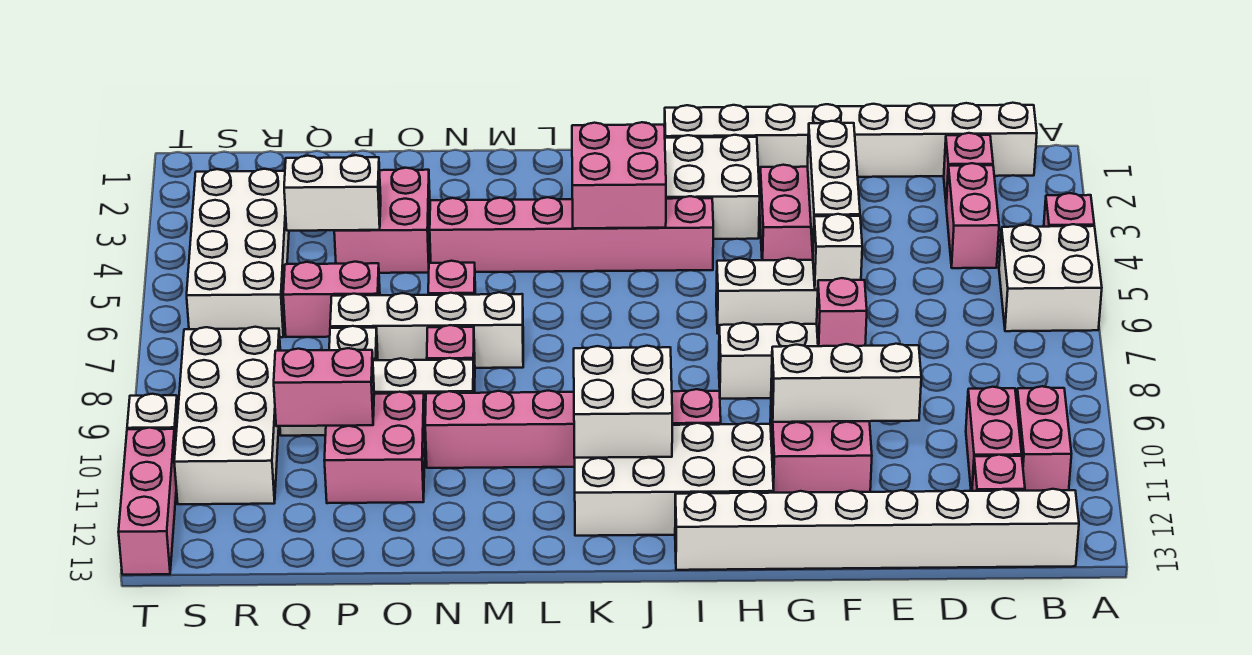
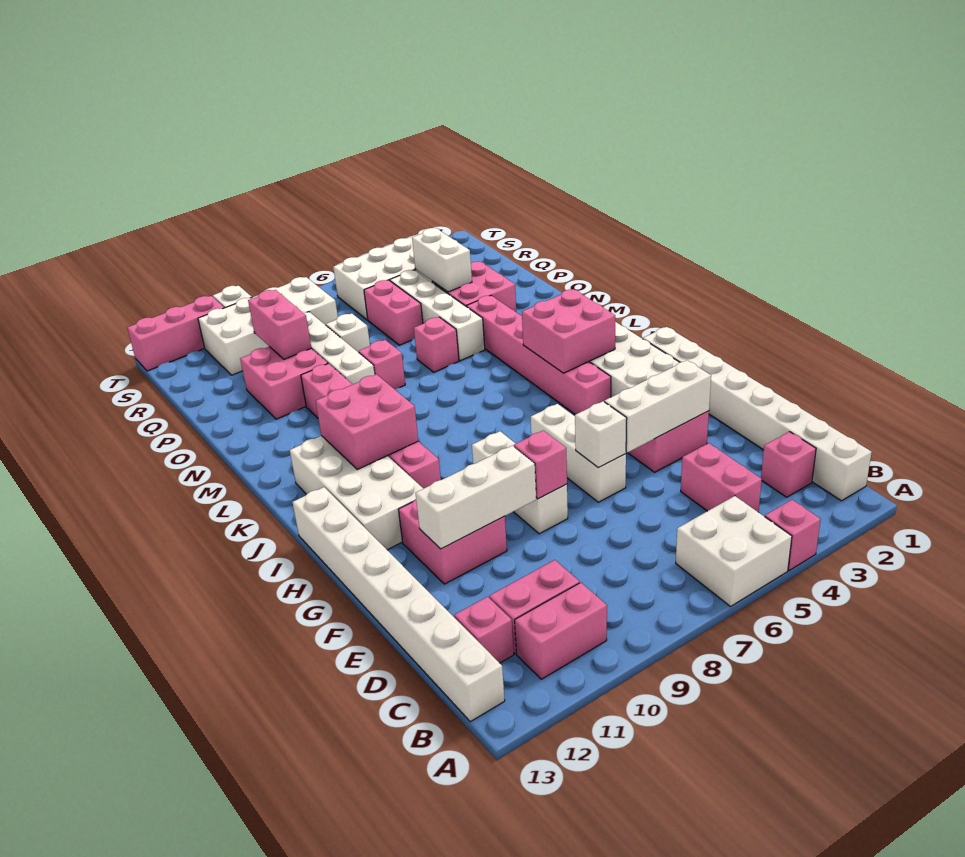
pink brick C3:C4 level 1 -> pink brick C4:D4 level 1
white brick E10:G10 level 2 -> white brick F9:F11 level 2
white brick J10:K11 level 2 -> pink brick J10:K11 level 2
white brick M7:P7 level 1 -> white brick N5:Q5 level 1

